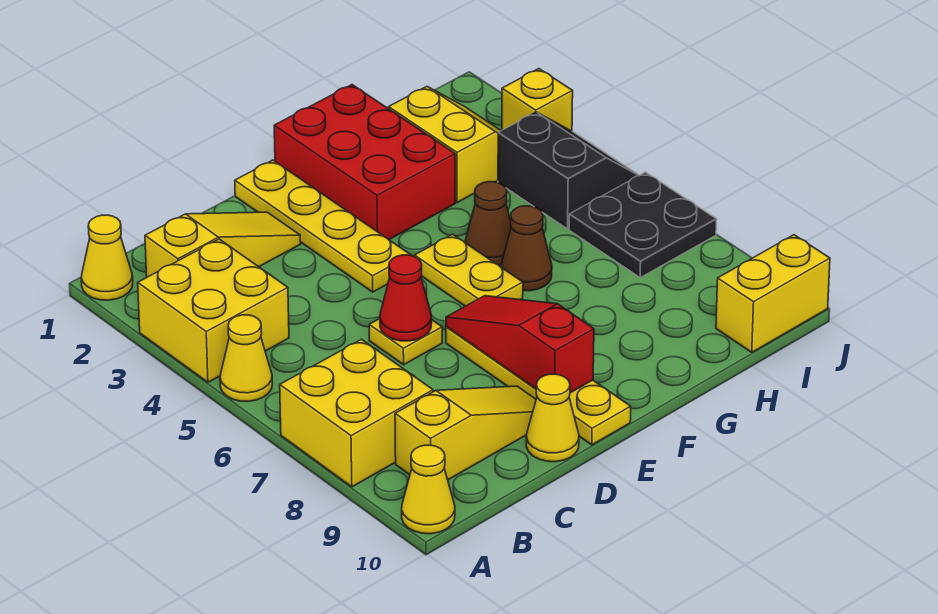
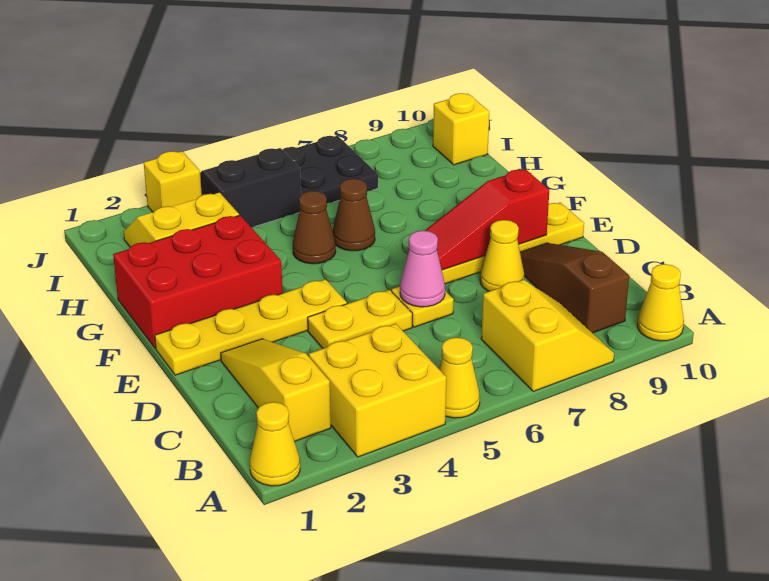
yellow brick A7:B8 level 1 -> yellow slope A7:B8 level 1 top 7
yellow slope B9:D9 level 1 top B -> brown slope B9:D9 level 1 top B
red cone D6 level 2 -> pink cone D6 level 2
yellow cone D10 level 1 -> yellow cone D8 level 1
yellow plate F5:F6 level 1 -> yellow plate D4:D5 level 1
yellow brick I10:J10 level 1 -> yellow brick I10 level 1

